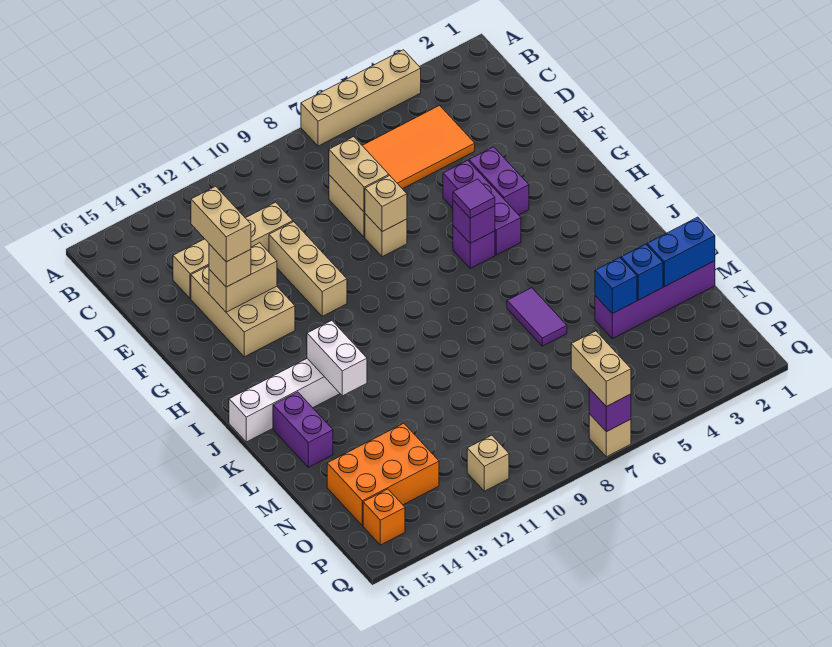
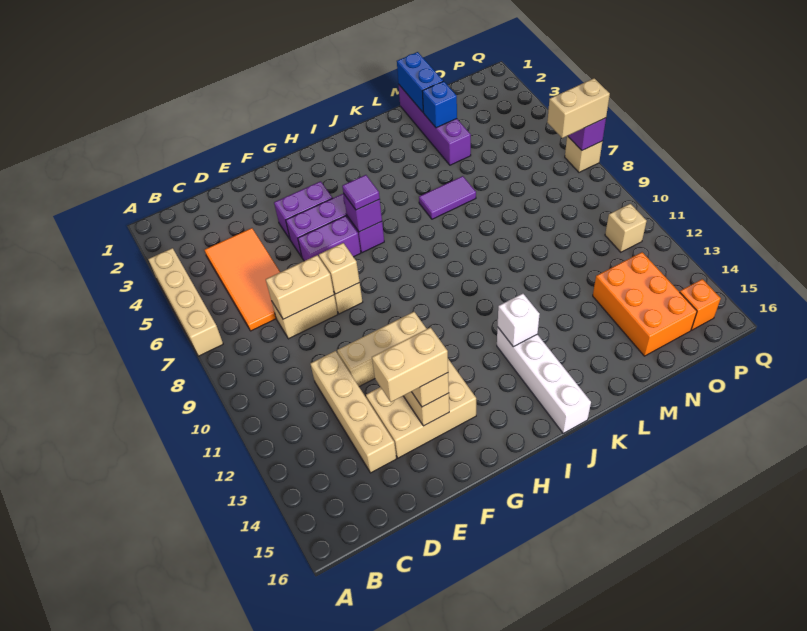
white brick J13:K13 level 2 -> white brick J13 level 2
purple brick K15:L15 level 1 -> purple brick F6:G6 level 1
blue brick M4 level 2 -> none

